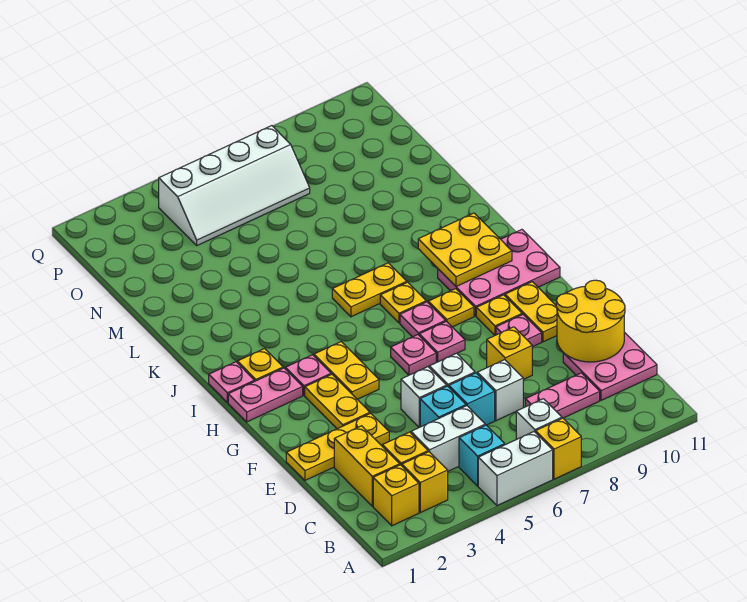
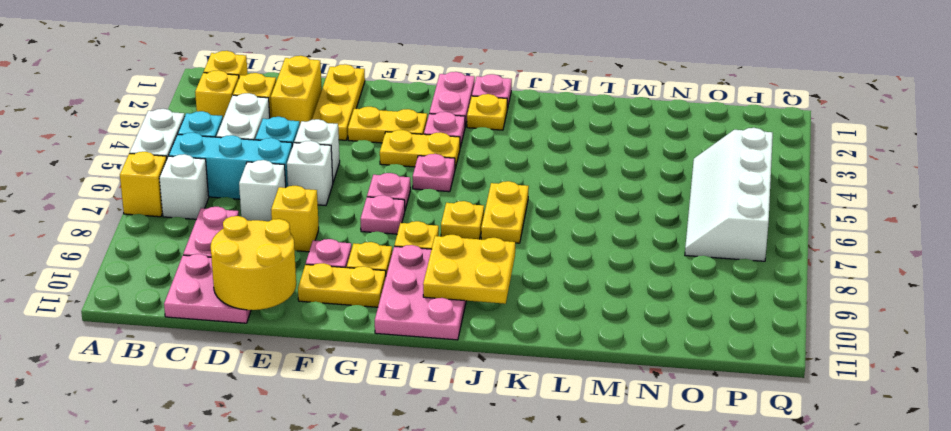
yellow brick C2:D2 level 1 -> yellow brick D2:D3 level 1
cyan brick D6 level 1 -> cyan brick B6:D6 level 1
pink plate H7 level 1 -> pink plate H5 level 1

